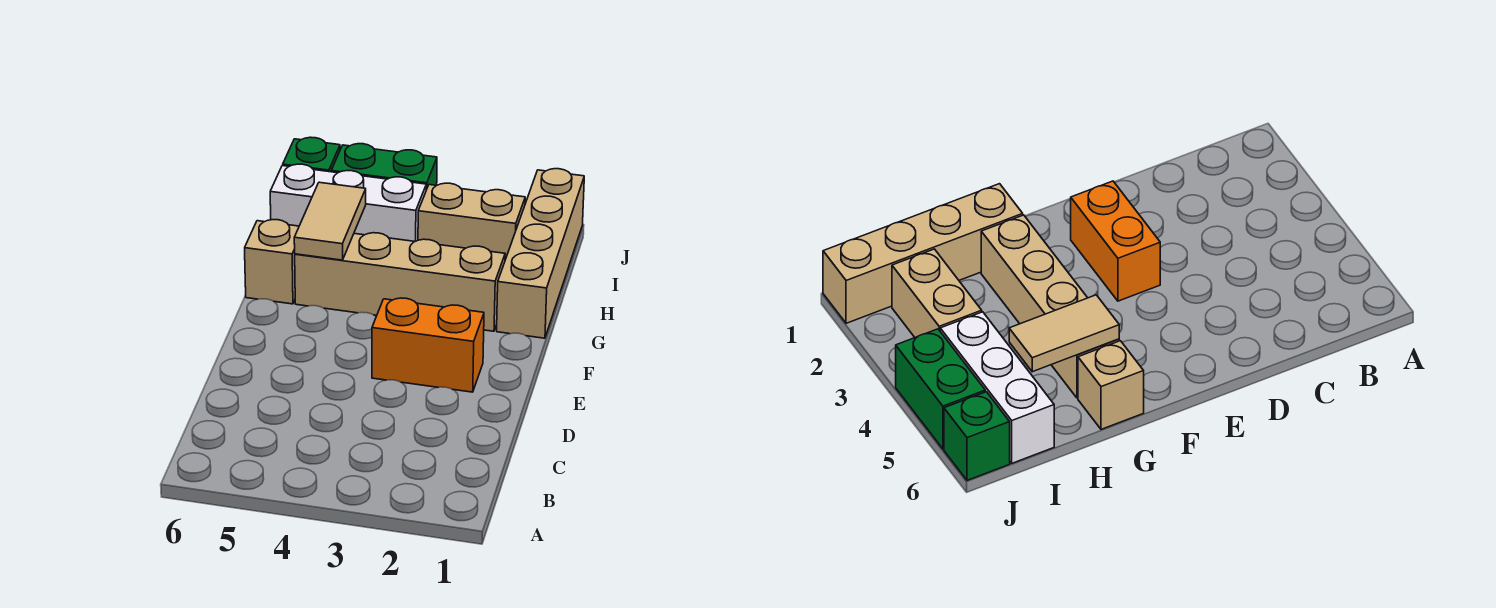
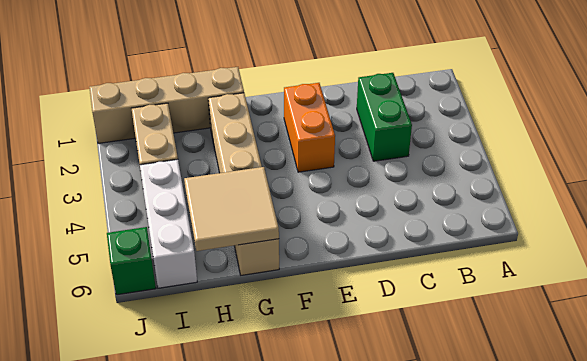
tan tile G5:H5 level 2 -> tan tile G5:H6 level 2
green brick J4:J5 level 1 -> green brick C2:C3 level 1

